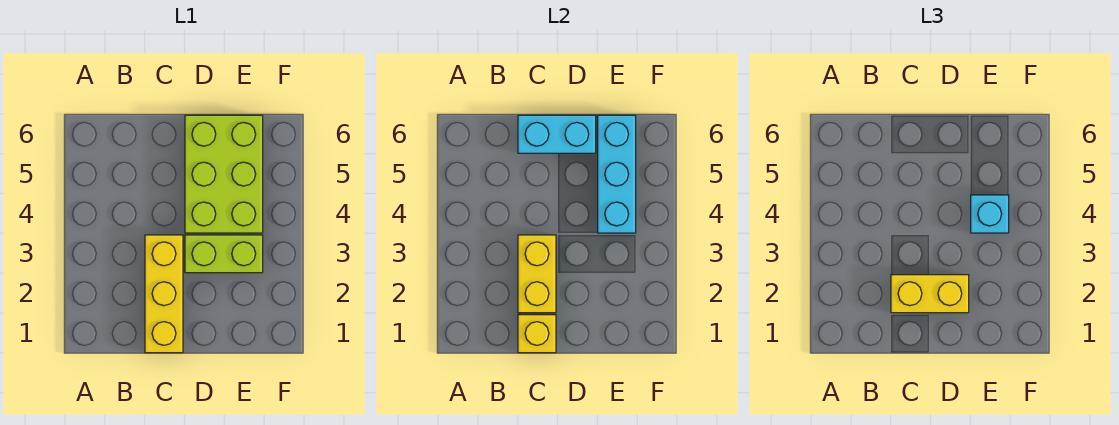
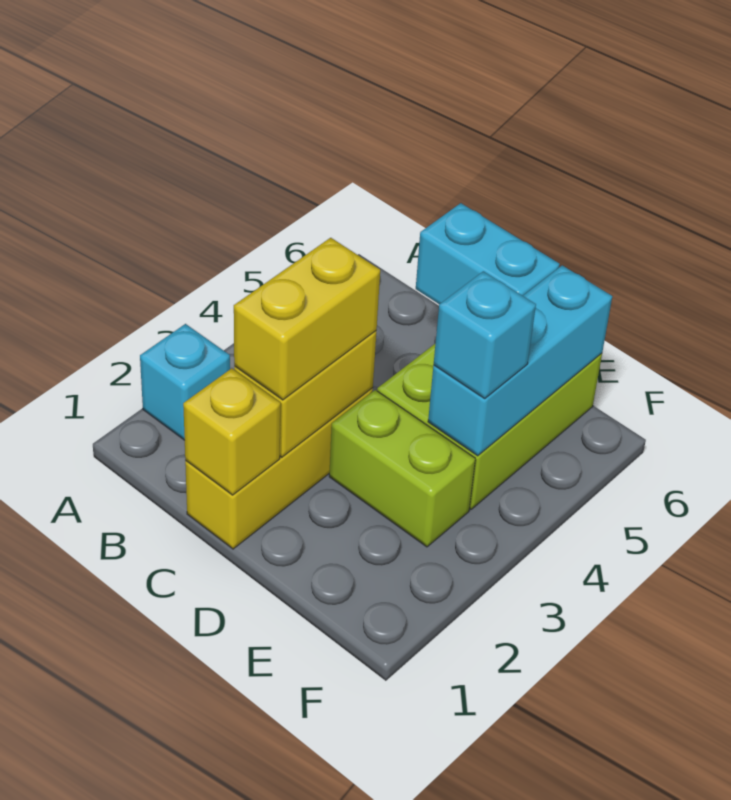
none -> cyan brick A2 level 1
yellow brick C2:D2 level 3 -> yellow brick C2:C3 level 3

